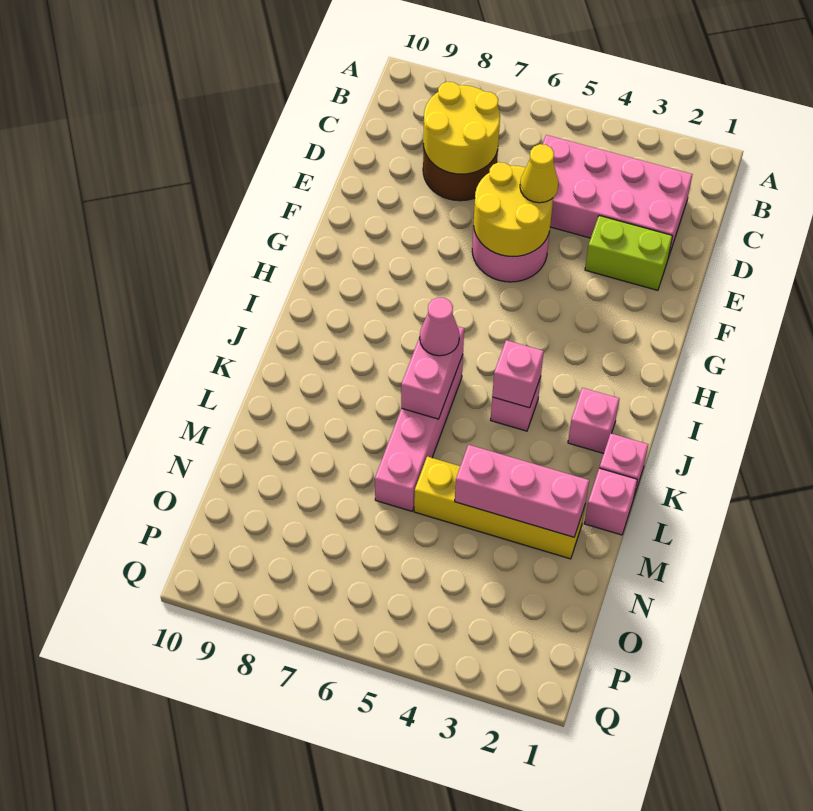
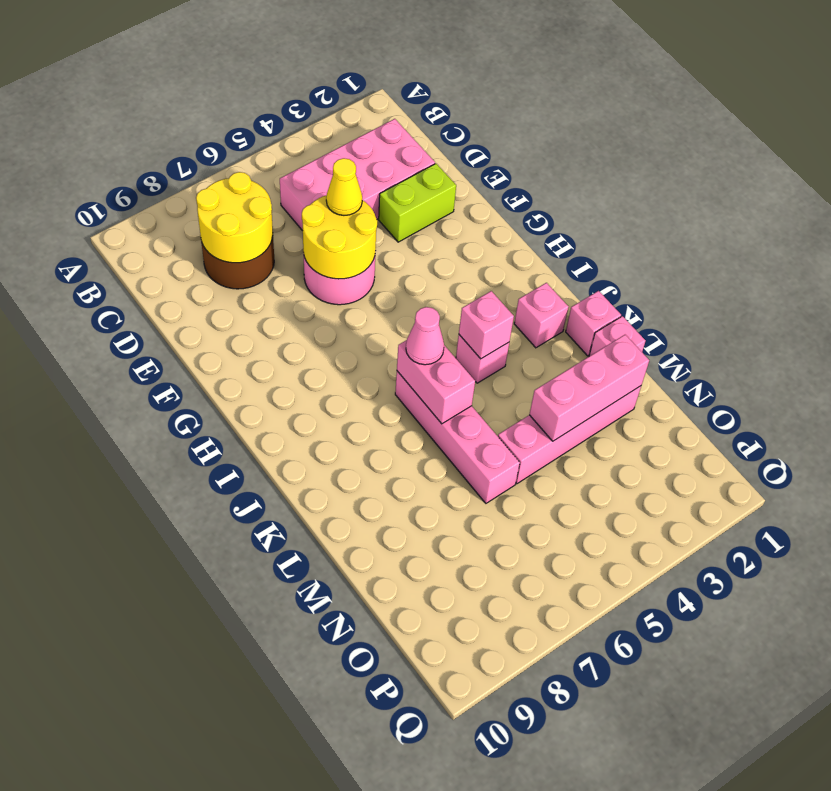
yellow brick M2:M5 level 1 -> pink brick M2:M5 level 1

